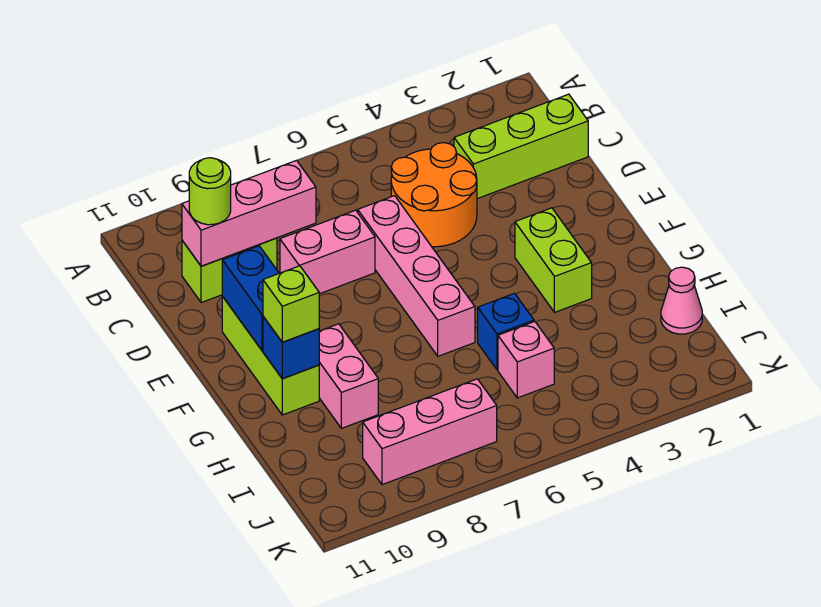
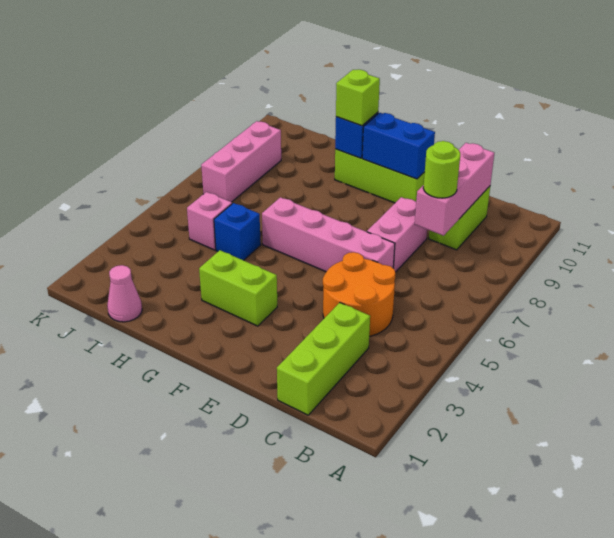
lime round brick C10 level 3 -> lime round brick C8 level 3
pink brick G9:H9 level 1 -> none

